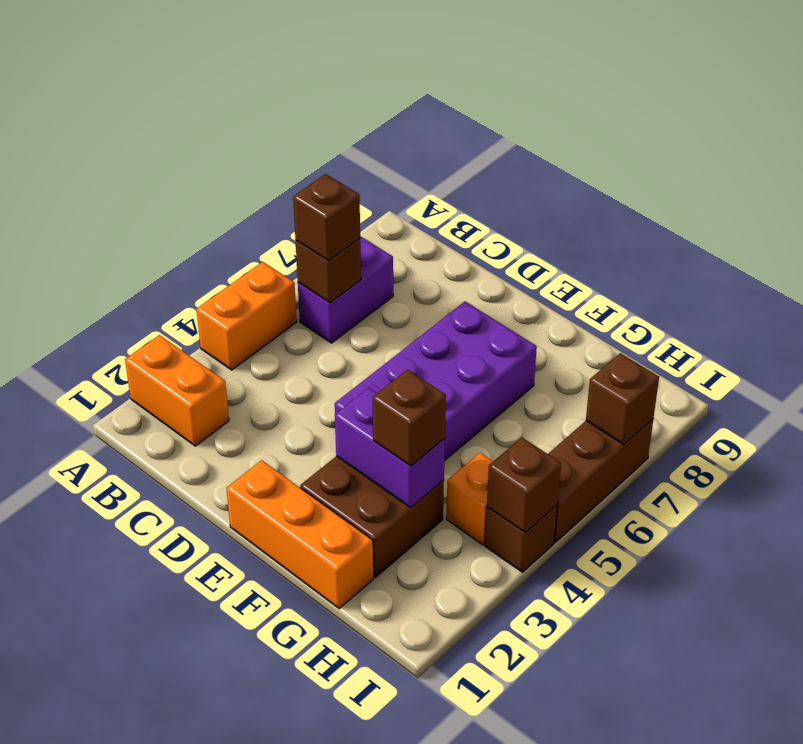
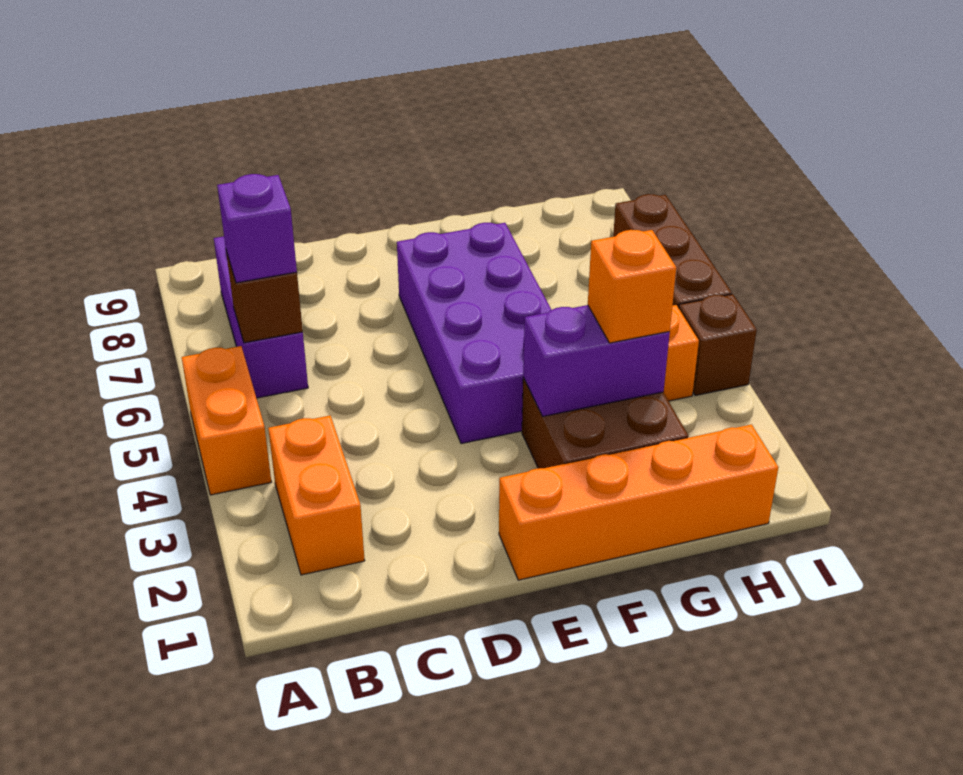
orange brick A2:B2 level 1 -> orange brick B2:B3 level 1
purple brick B6:B7 level 1 -> purple brick B6:B8 level 1
brown brick B6 level 3 -> purple brick B6 level 3
orange brick E1:G1 level 1 -> orange brick E1:H1 level 1
brown brick G3 level 3 -> orange brick G3 level 3
brown brick I4 level 2 -> none
brown brick I7 level 2 -> none

